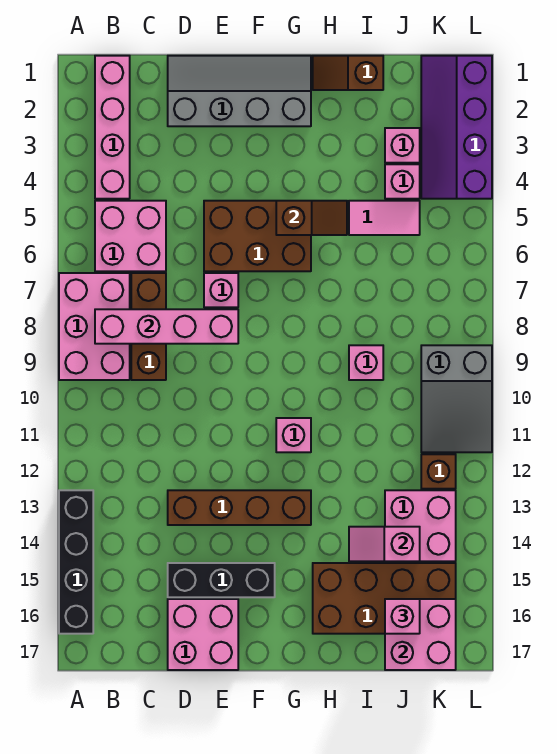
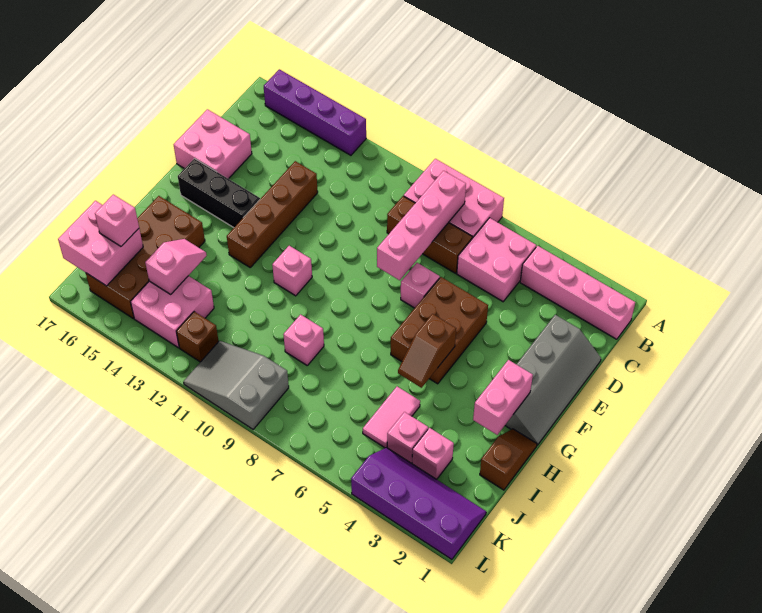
black brick A13:A16 level 1 -> purple brick A13:A16 level 1
black brick D15:F15 level 1 -> black brick F14:F16 level 1
none -> pink brick G2:H2 level 2

